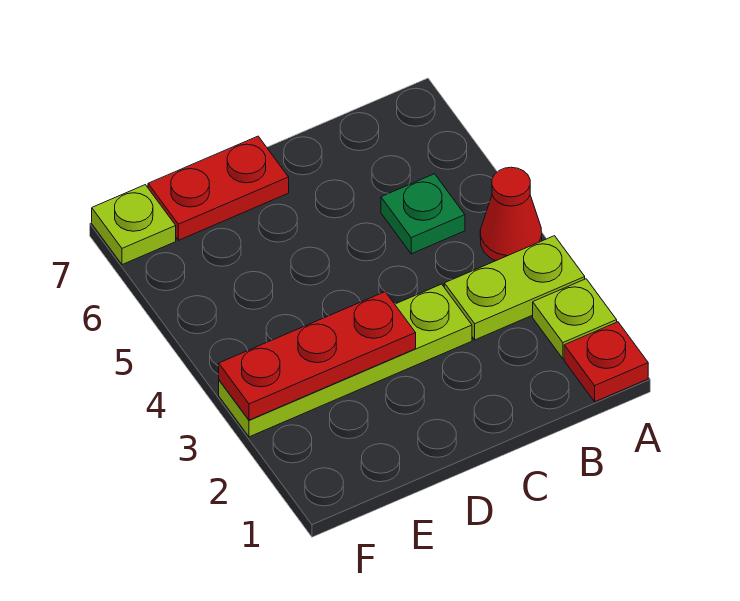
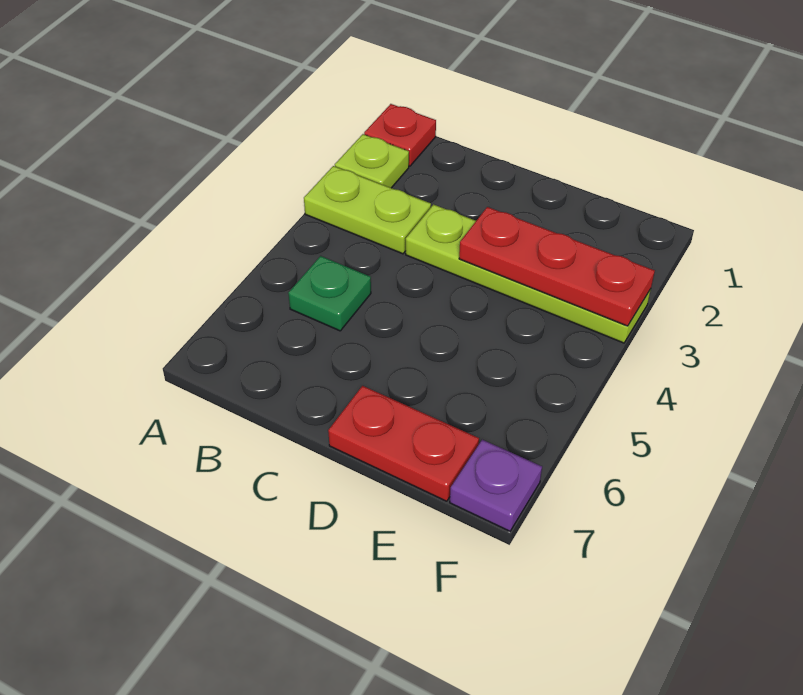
red cone A4 level 1 -> none
lime plate F7 level 1 -> purple plate F7 level 1

